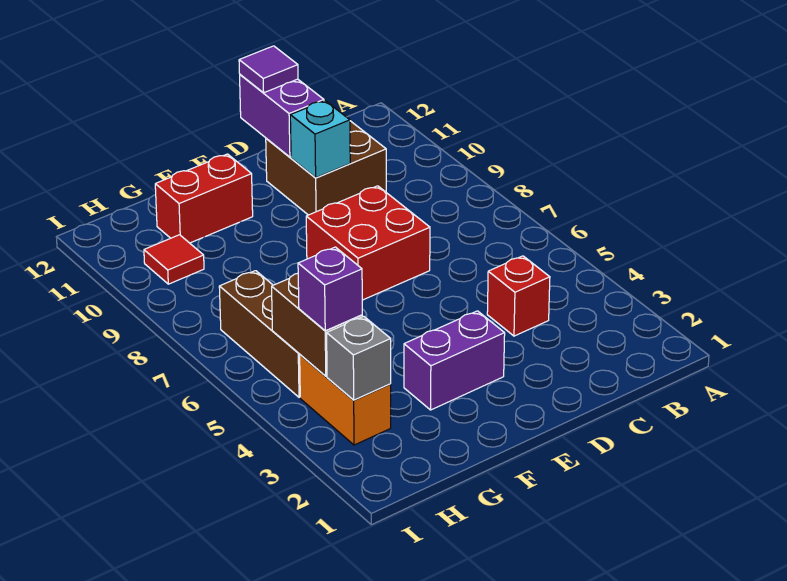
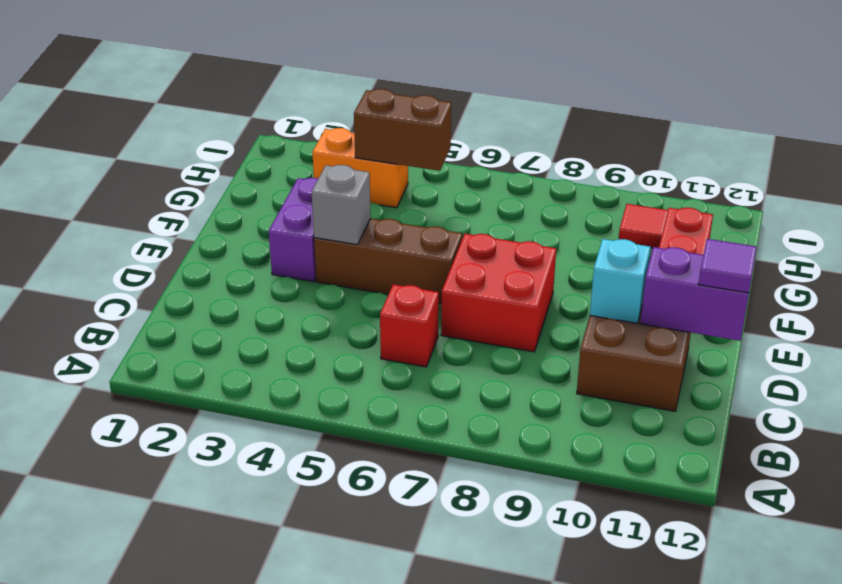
red brick C4 level 1 -> red brick C6 level 1
grey brick H3 level 2 -> grey brick E4 level 2
purple brick H4 level 3 -> none
brown brick H5:H7 level 1 -> brown brick E4:E6 level 1

